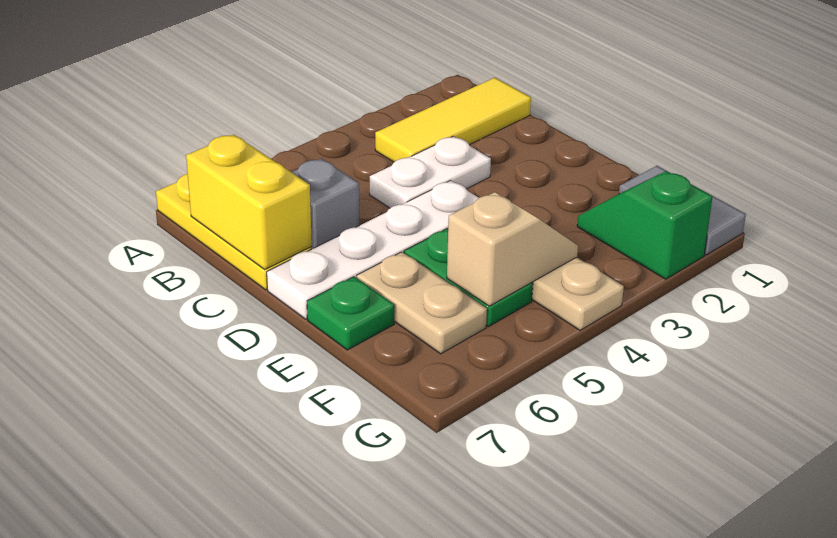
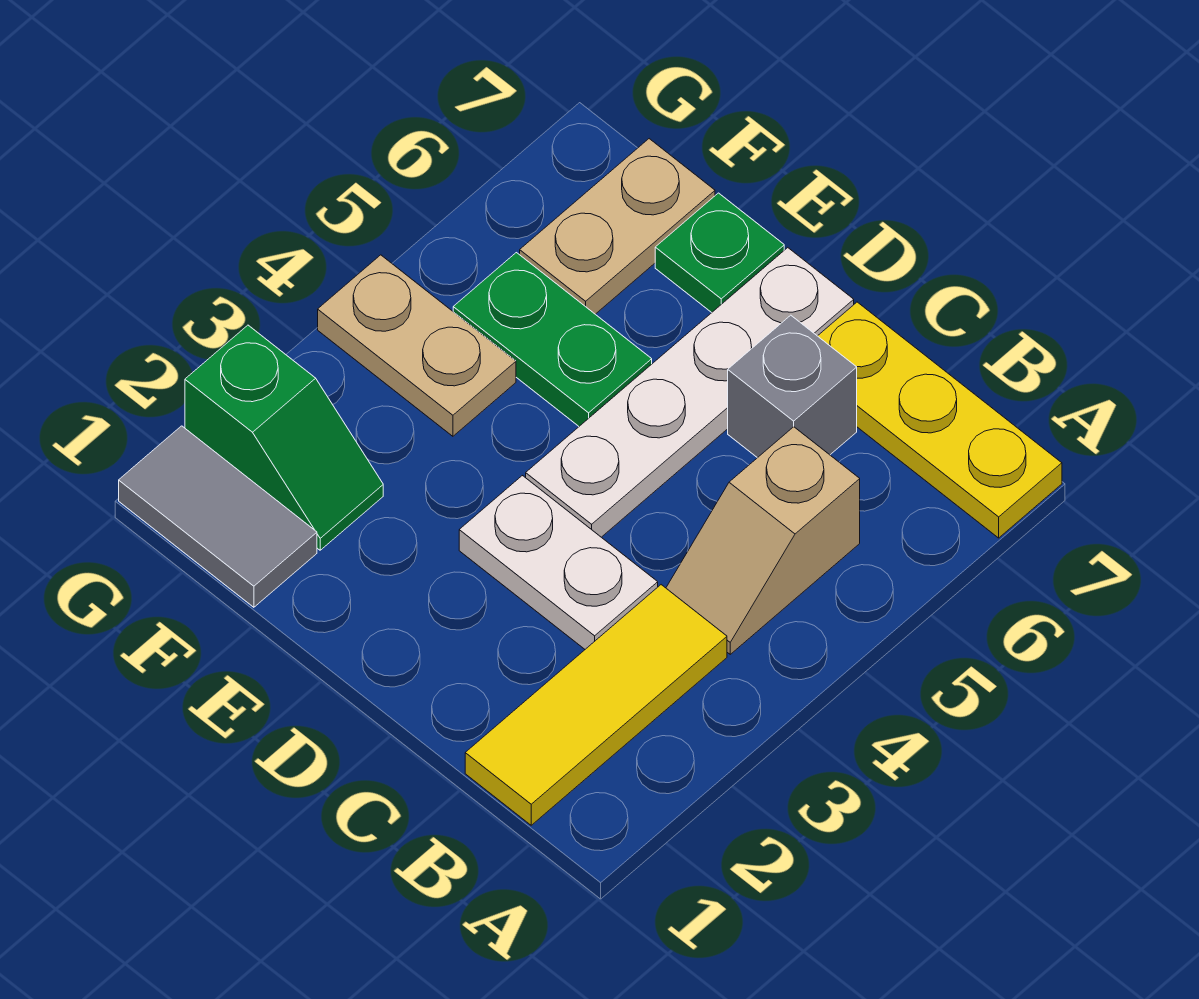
yellow brick B7:C7 level 2 -> none
white plate C3:C4 level 1 -> white plate C3:D3 level 1
tan plate E6:F6 level 1 -> tan plate F6:F7 level 1
tan slope F4:F5 level 2 top 5 -> tan slope B4:B5 level 1 top 5

